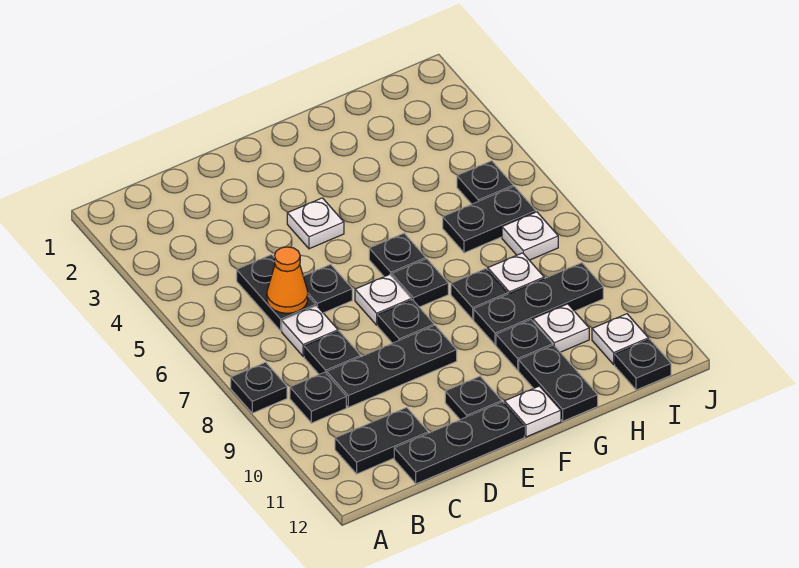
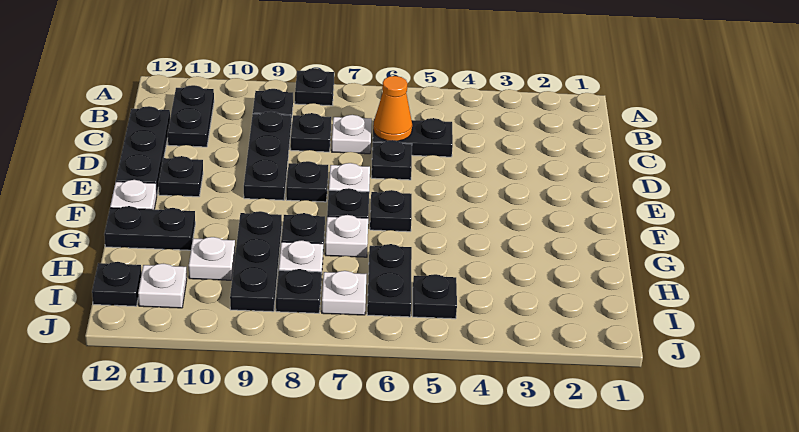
white plate E4 level 1 -> white plate G7 level 1
black plate G10 level 1 -> black plate I8 level 1

